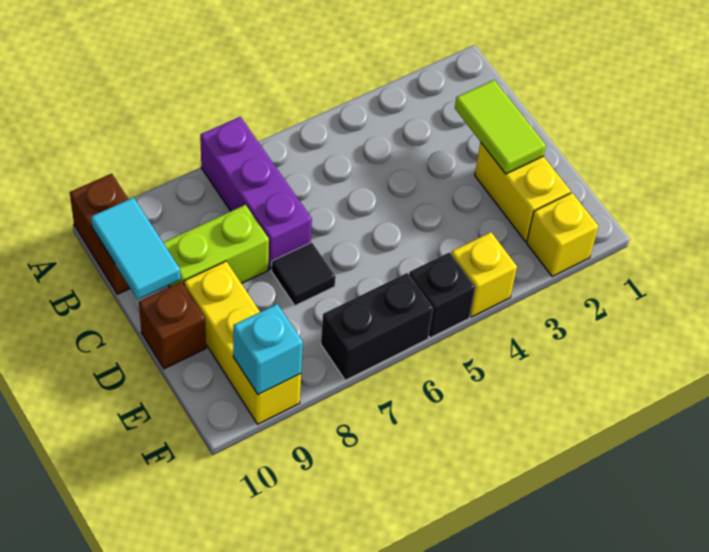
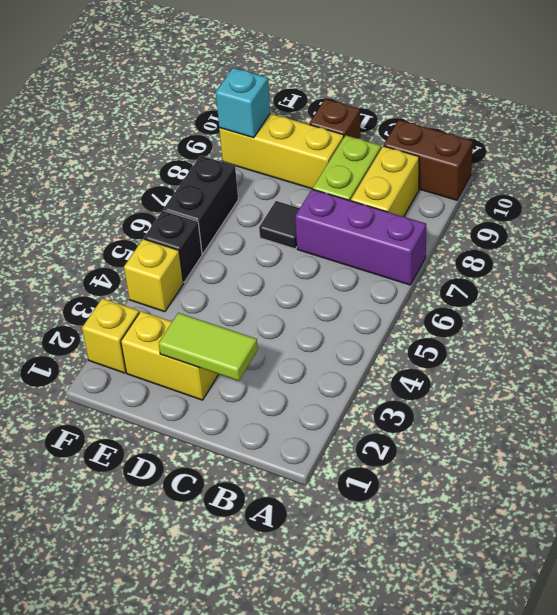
none -> yellow brick B8:B9 level 1
cyan tile B10:C10 level 2 -> none

